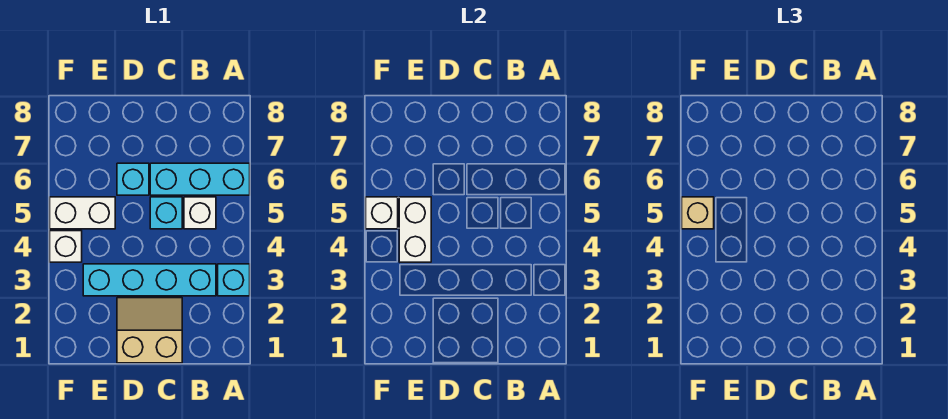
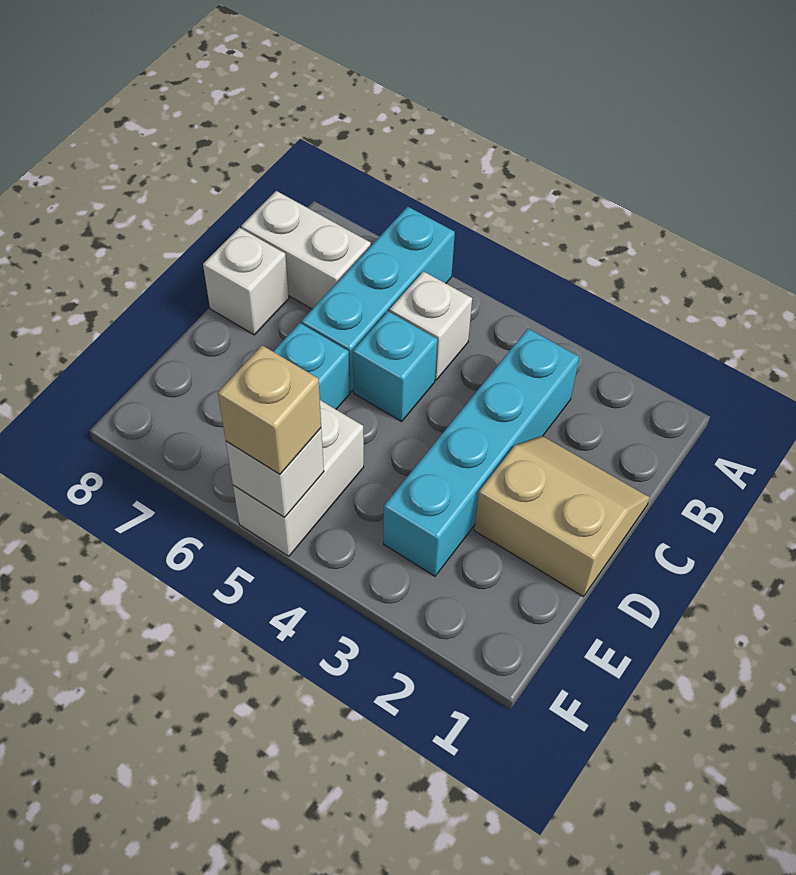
cyan brick A3 level 1 -> none
tan slope C1:D2 level 1 top 1 -> tan slope C1:D2 level 1 top D
white brick E4:E5 level 2 -> white brick B7:B8 level 1
white brick F4 level 1 -> white brick C8 level 1

